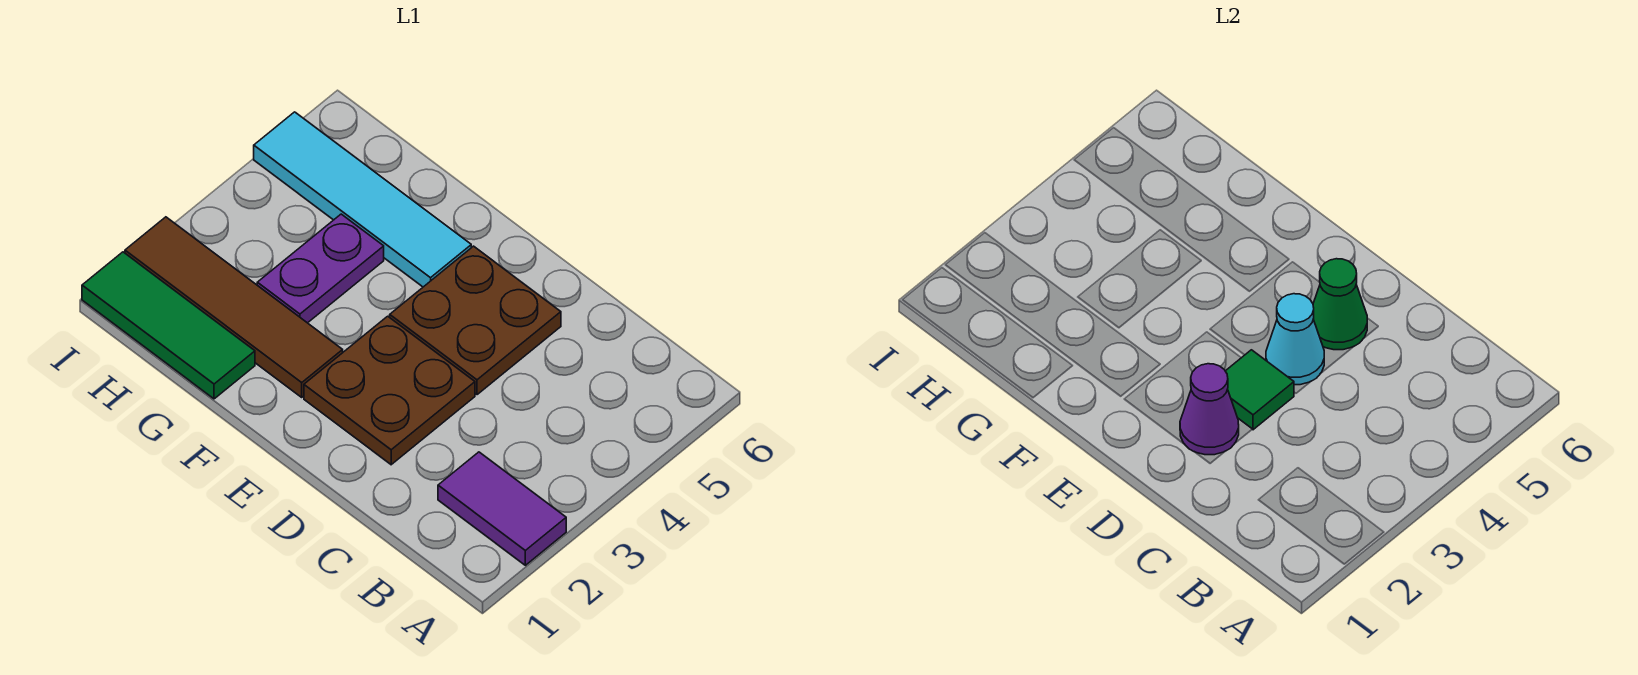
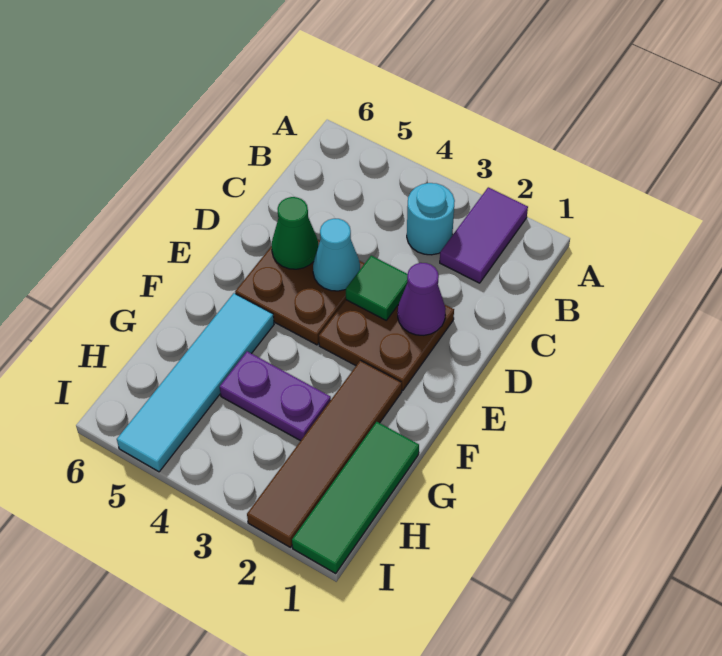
none -> cyan round brick B3 level 1

